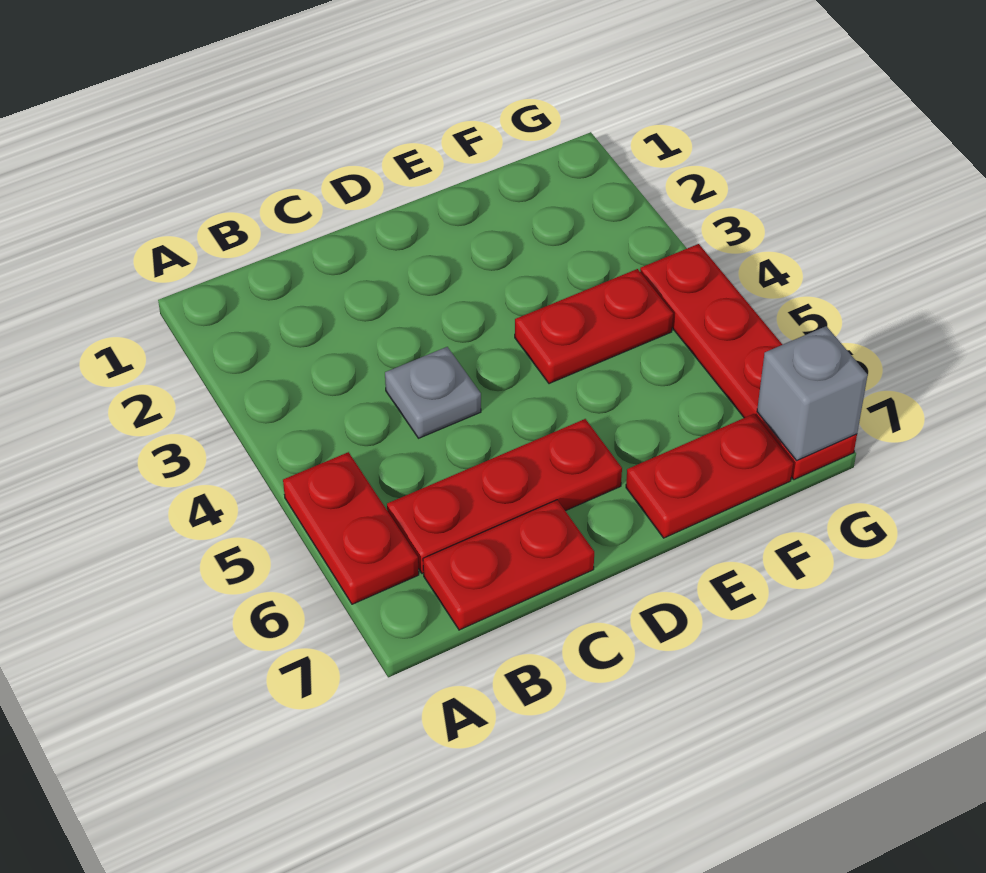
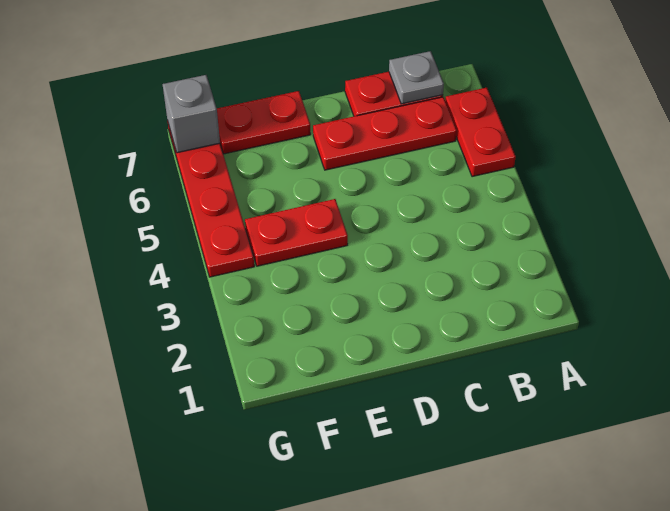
grey plate C4 level 1 -> grey plate B7 level 2

